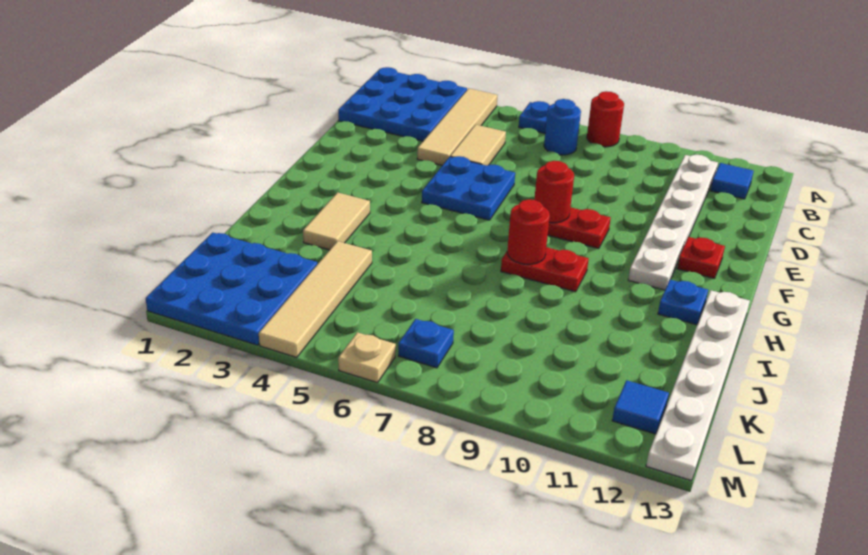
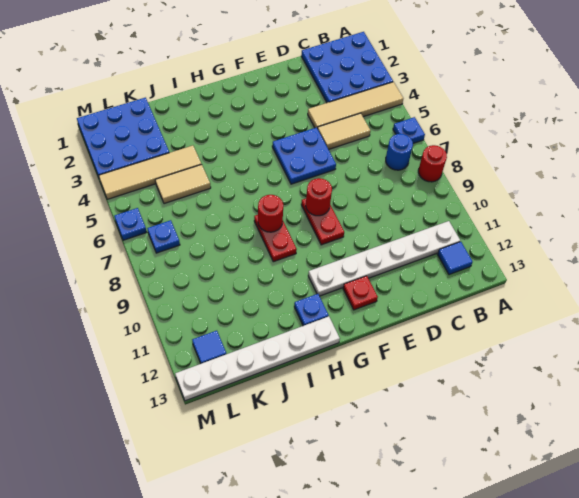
tan tile H3:I3 level 1 -> tan tile J5:K5 level 1
tan plate M6 level 1 -> blue plate M6 level 1

